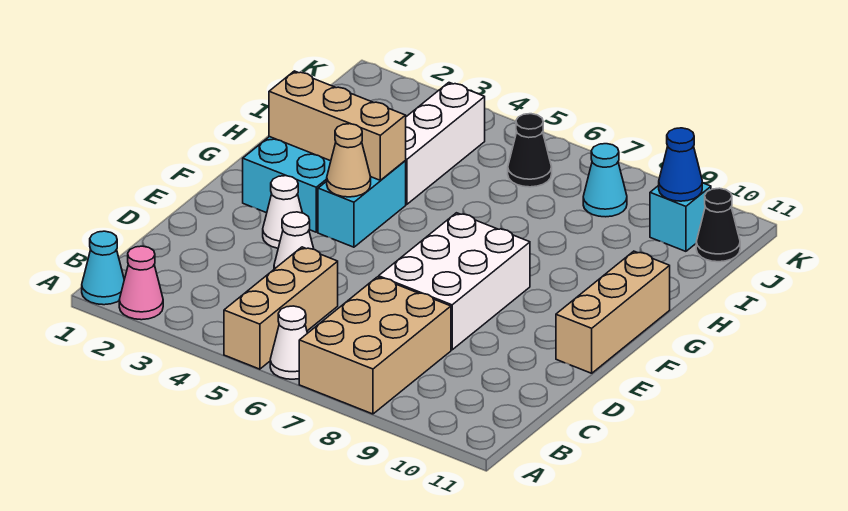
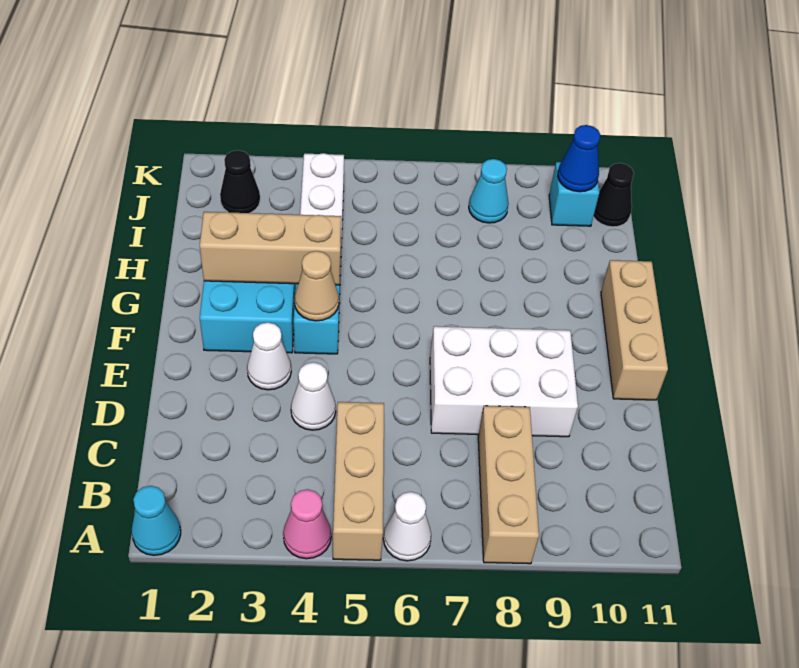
pink cone A2 level 1 -> pink cone A4 level 1
tan brick A7:C8 level 1 -> tan brick A8:C8 level 1
white brick D7:F8 level 1 -> white brick D7:E9 level 1
black cone J6 level 1 -> black cone J2 level 1

